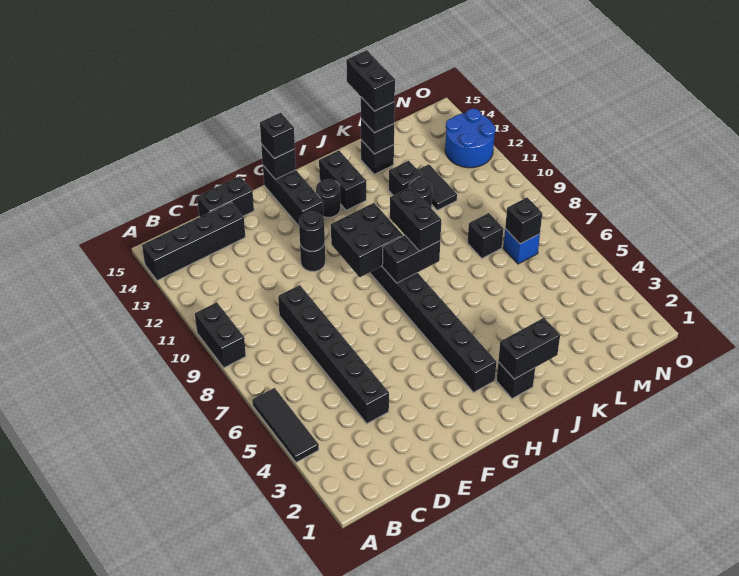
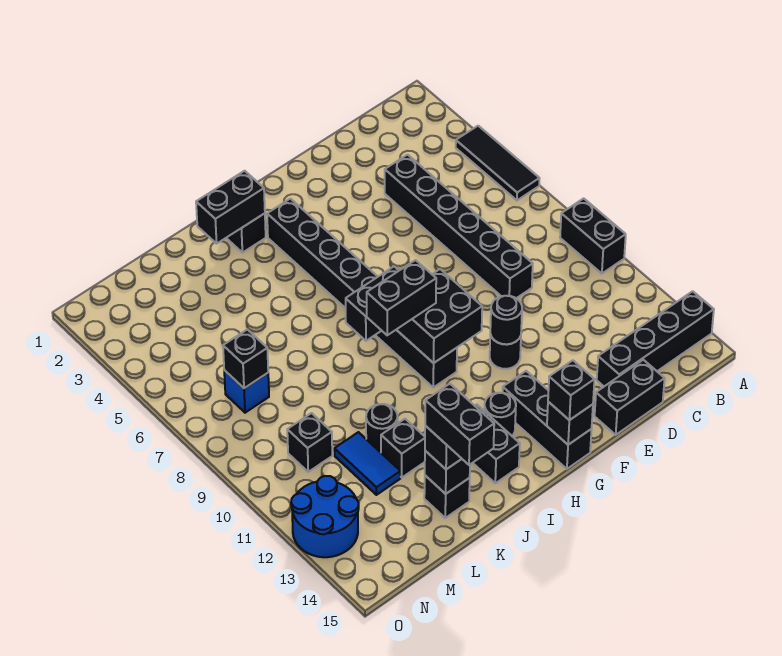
black brick I8:I9 level 3 -> black brick H9:I9 level 3
black brick L8 level 1 -> black brick M10 level 1
black tile L11:L12 level 1 -> blue tile L11:L12 level 1

